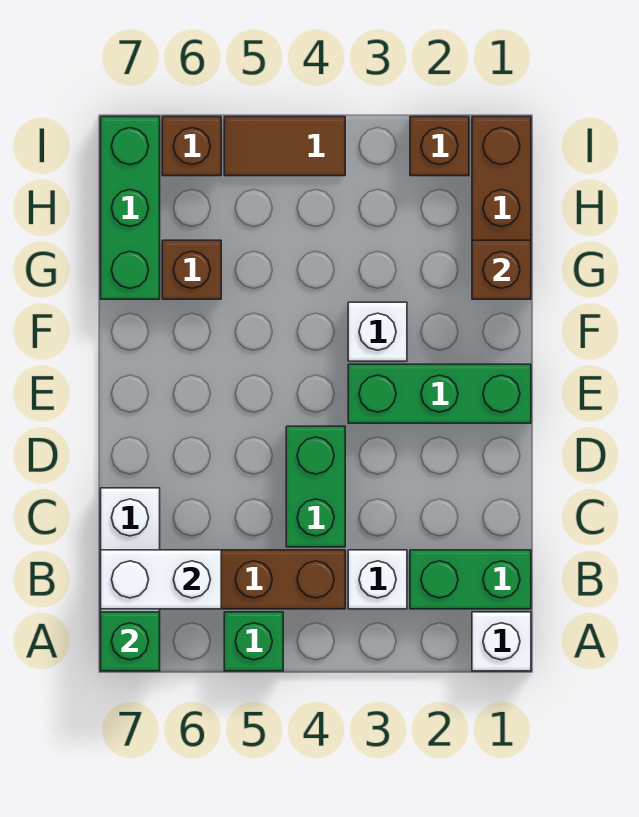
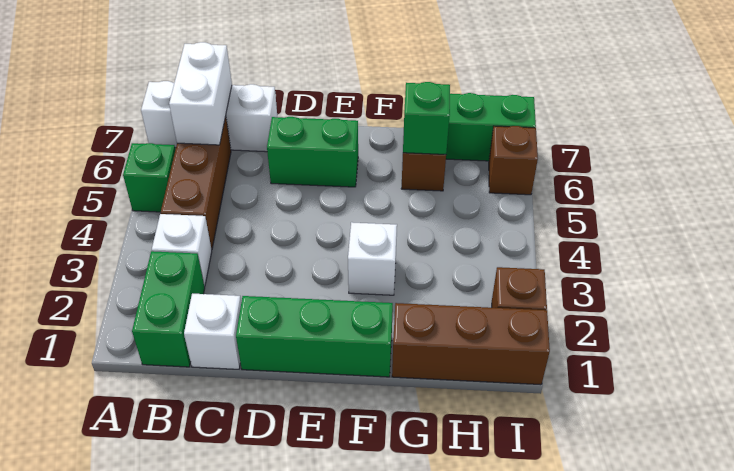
white brick A1 level 1 -> white brick C1 level 1
green brick A7 level 2 -> green brick G6 level 2
green brick C4:D4 level 1 -> green brick D6:E6 level 1
green brick E1:E3 level 1 -> green brick D1:F1 level 1
brown brick G1 level 2 -> none
brown tile I4:I5 level 1 -> none

